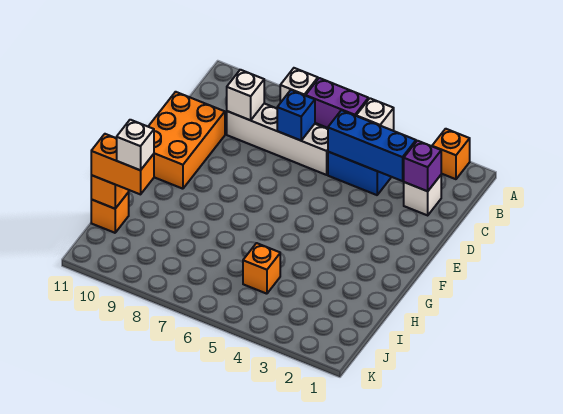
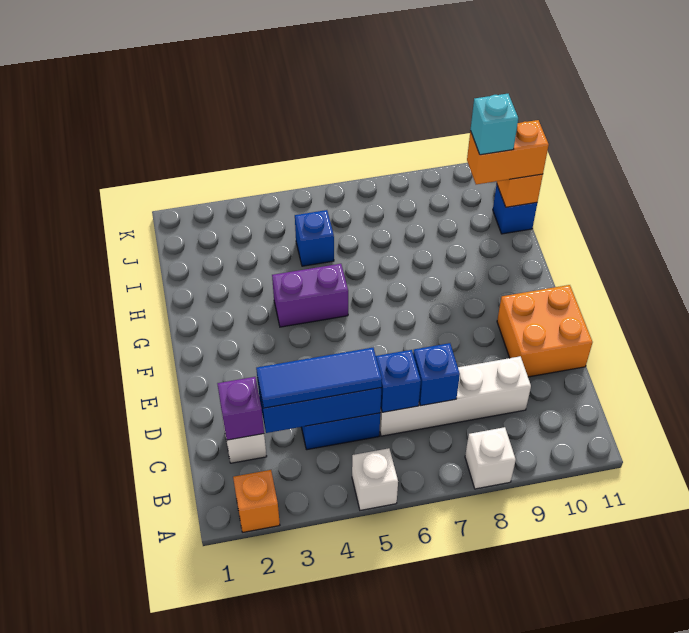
purple brick A6:A7 level 1 -> purple brick G4:G5 level 1
none -> blue tile C3:C5 level 3
none -> blue brick C6 level 2
white brick C9 level 2 -> none
orange brick D10:F11 level 1 -> orange brick D10:E11 level 1
orange brick I5 level 1 -> blue brick I5 level 1
white brick I10 level 4 -> cyan brick I10 level 4
orange brick I11 level 1 -> blue brick I11 level 1

